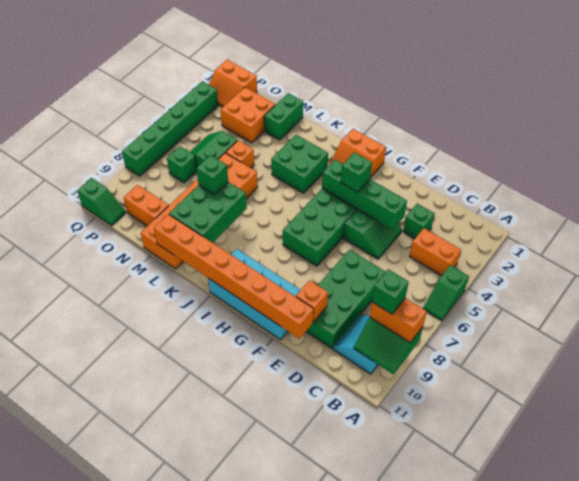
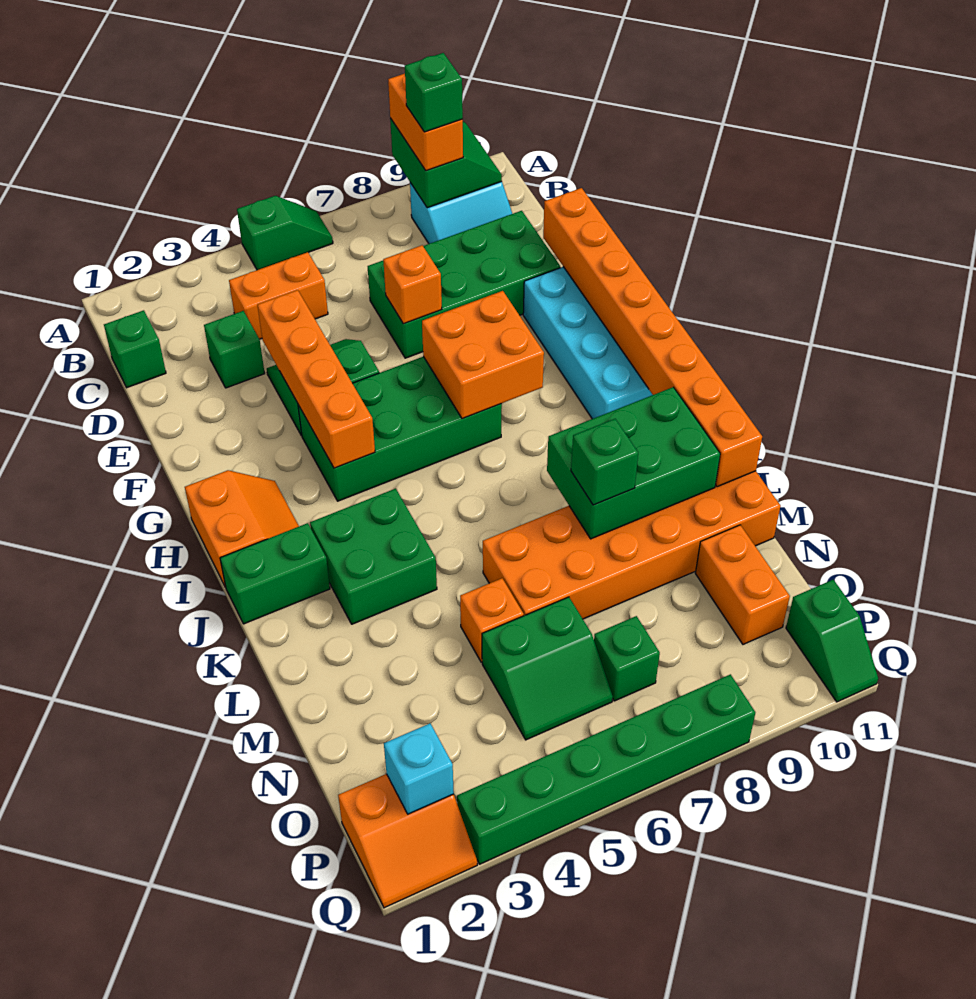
orange brick B4:C4 level 1 -> orange brick C4:C5 level 1
green brick E4:H4 level 2 -> orange brick E4:H4 level 2
orange brick E10 level 2 -> orange brick E7 level 2
green brick G4 level 3 -> green brick C1 level 1
green brick M1:M2 level 1 -> green brick J1:J2 level 1
orange brick N2:O3 level 1 -> orange brick G7:H8 level 2
orange slope P1:Q2 level 1 top 1 -> orange slope P1:Q2 level 1 top P
none -> cyan brick P2 level 2
green slope P11:Q11 level 1 top Q -> green slope P11:Q11 level 1 top P

